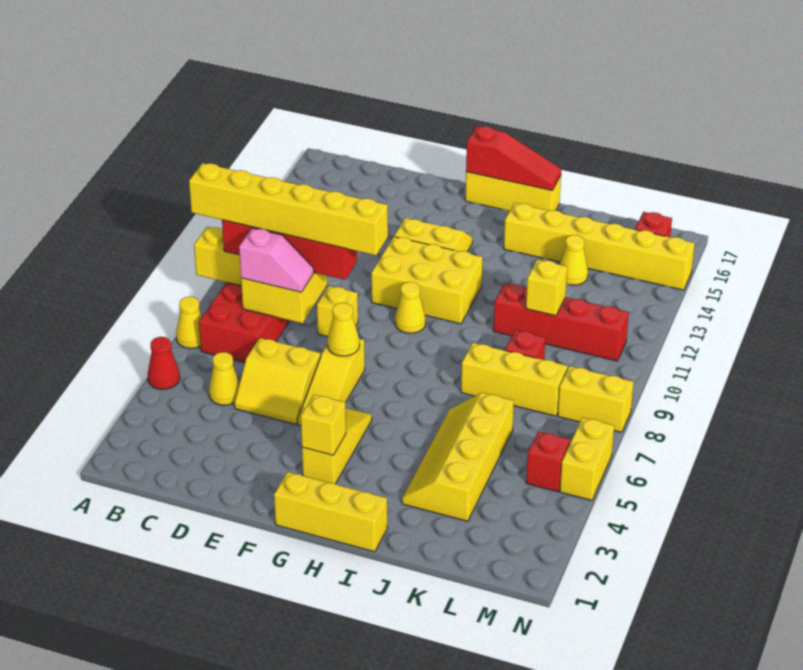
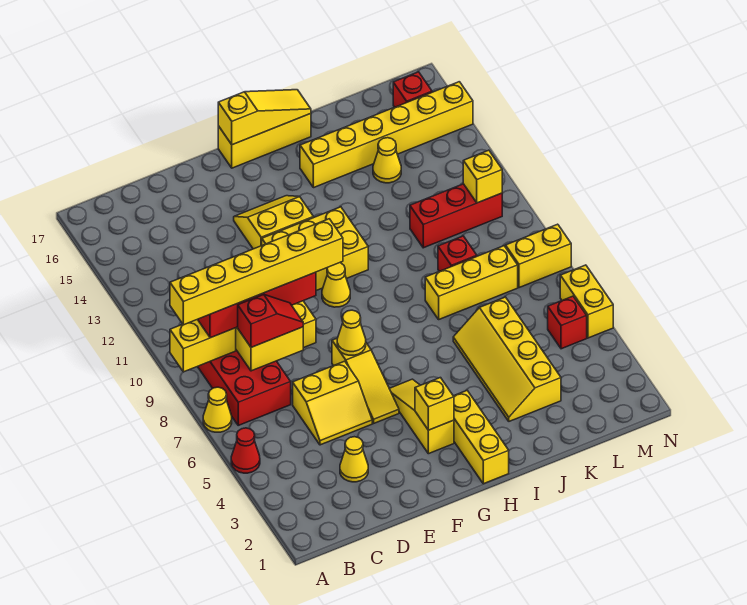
yellow cone C5 level 1 -> yellow cone D3 level 1
pink slope C8:D8 level 3 top C -> red slope C8:D8 level 3 top C
yellow brick G1:I1 level 1 -> yellow brick H1:H3 level 1
red slope G17:I17 level 2 top G -> yellow slope G17:I17 level 2 top G
red brick J11:M11 level 1 -> red brick K11:M11 level 1
yellow brick K11 level 2 -> yellow brick M11 level 2

